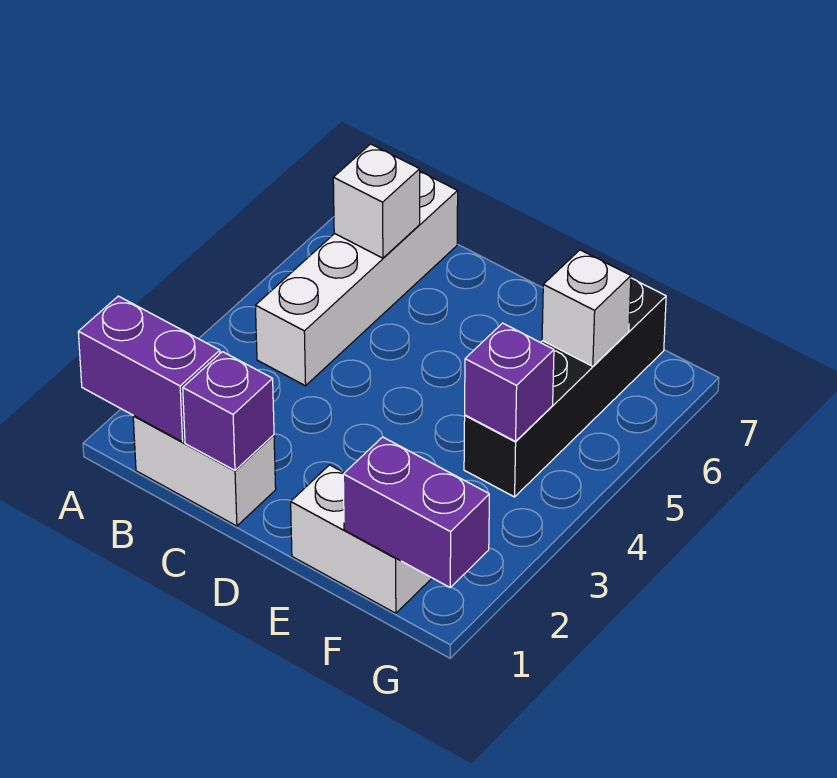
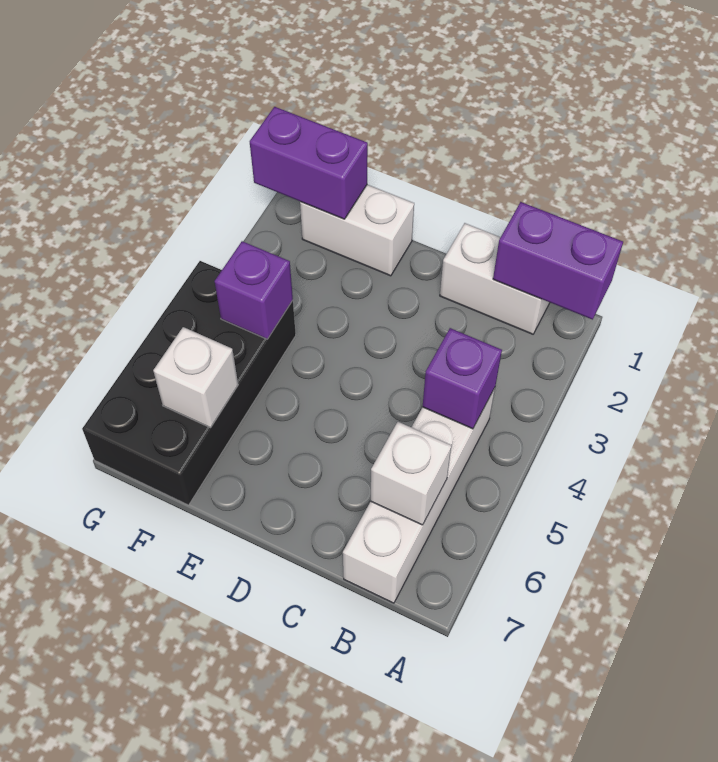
purple brick C1 level 2 -> purple brick B4 level 2
black brick F4:F7 level 1 -> black brick F4:G7 level 1

